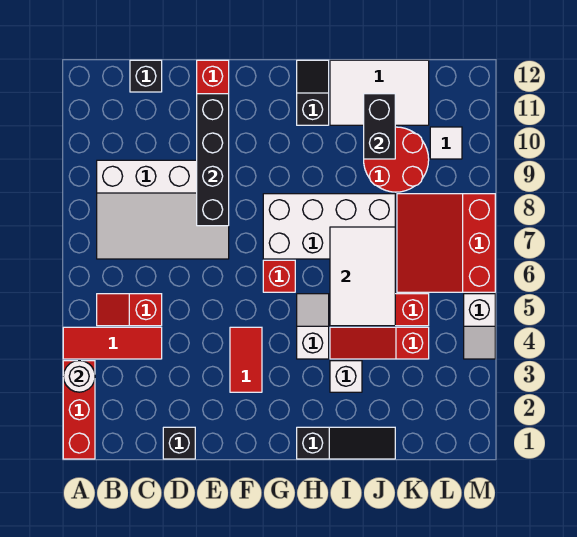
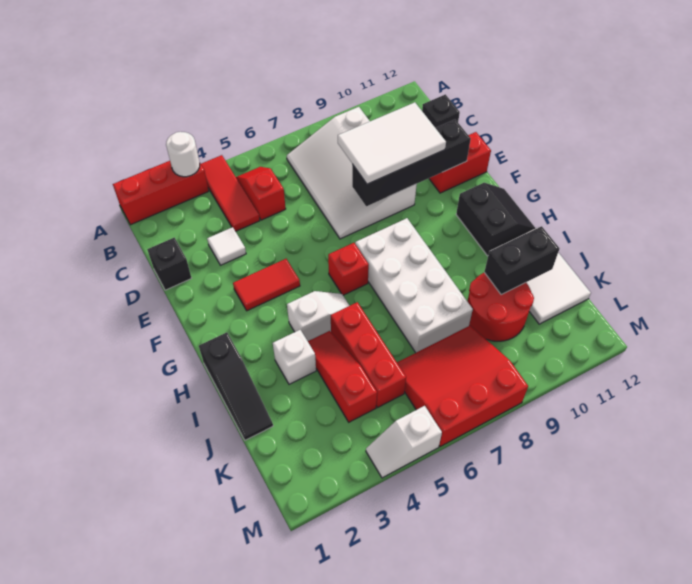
black slope H11:H12 level 1 top 11 -> black slope G11:H12 level 1 top 11
white tile I5:J7 level 2 -> white tile D8:E10 level 3
white tile L10 level 1 -> white tile D3 level 1

